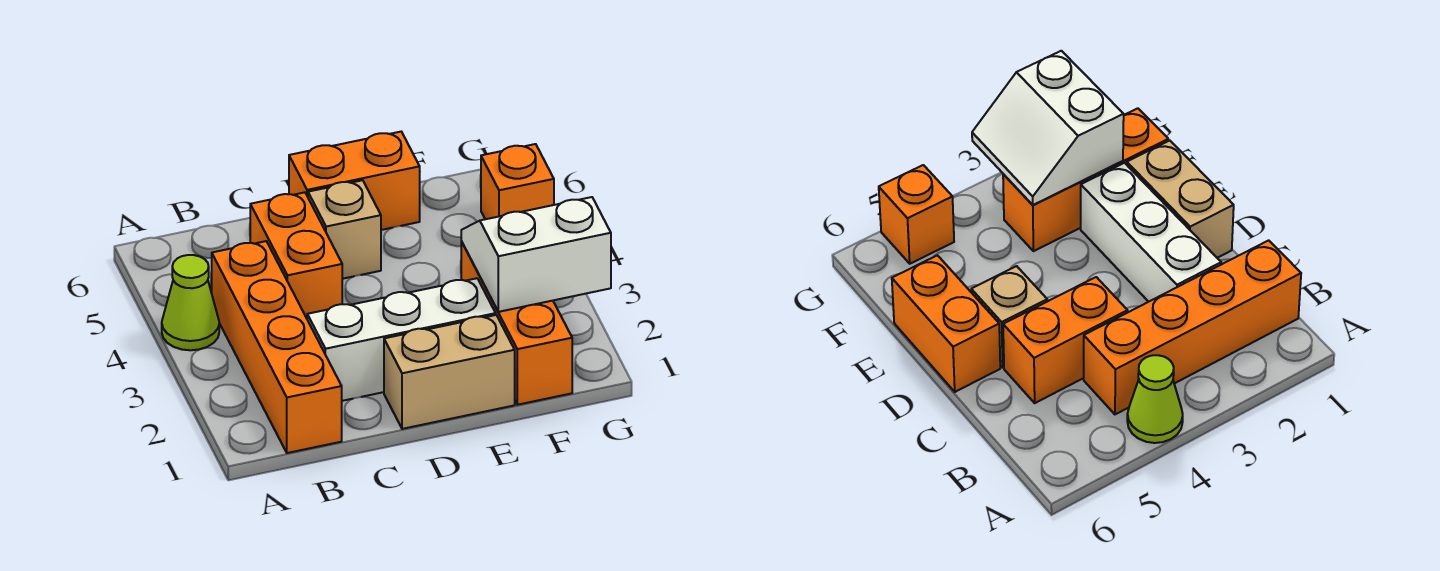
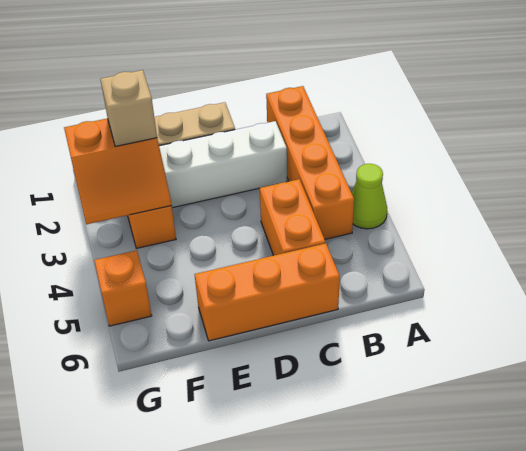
tan brick D5 level 1 -> tan brick F2 level 3
orange brick D6:E6 level 1 -> orange brick C6:E6 level 1
white slope F2:G3 level 2 top 2 -> orange slope F2:G3 level 2 top 2

